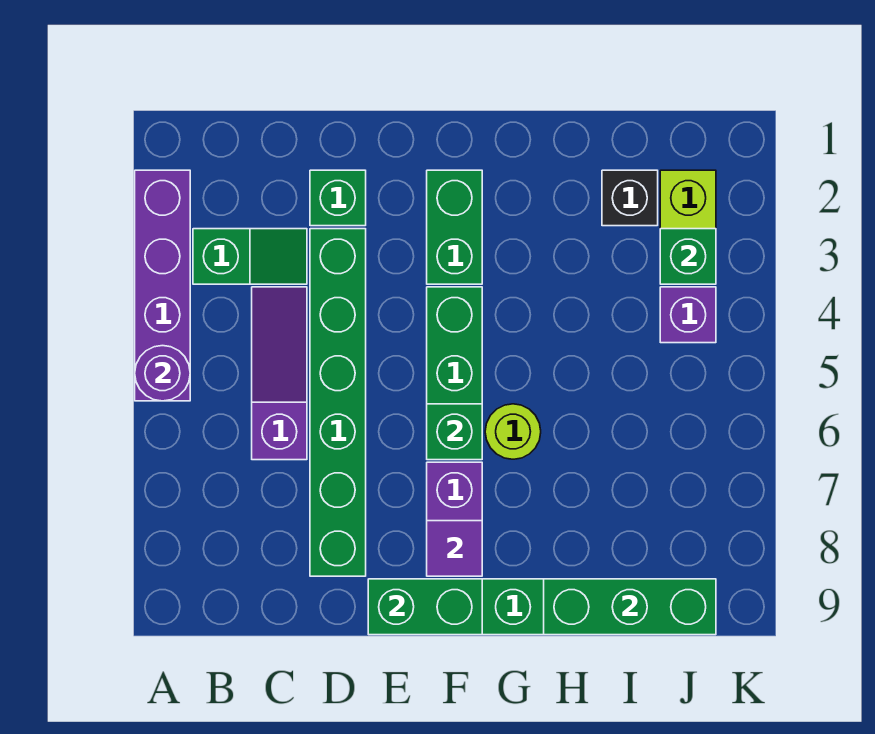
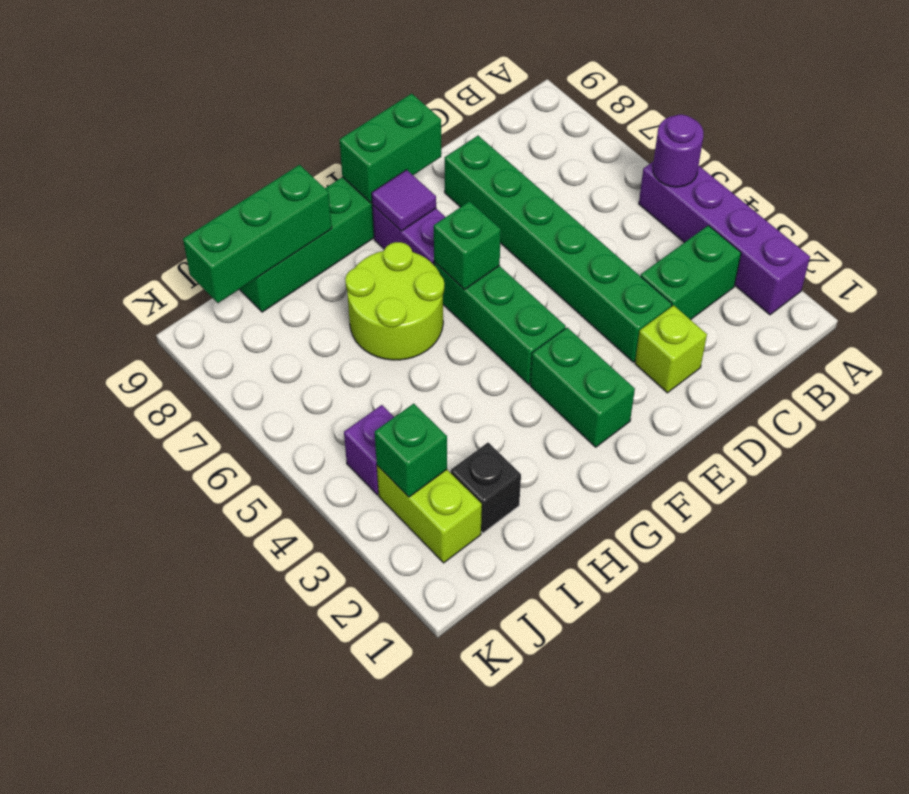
green slope B3:C3 level 1 top B -> green brick B3:C3 level 1
purple slope C4:C6 level 1 top 6 -> none
green brick D2 level 1 -> lime brick D2 level 1
lime round brick G6 level 1 -> lime round brick G6:H7 level 1

